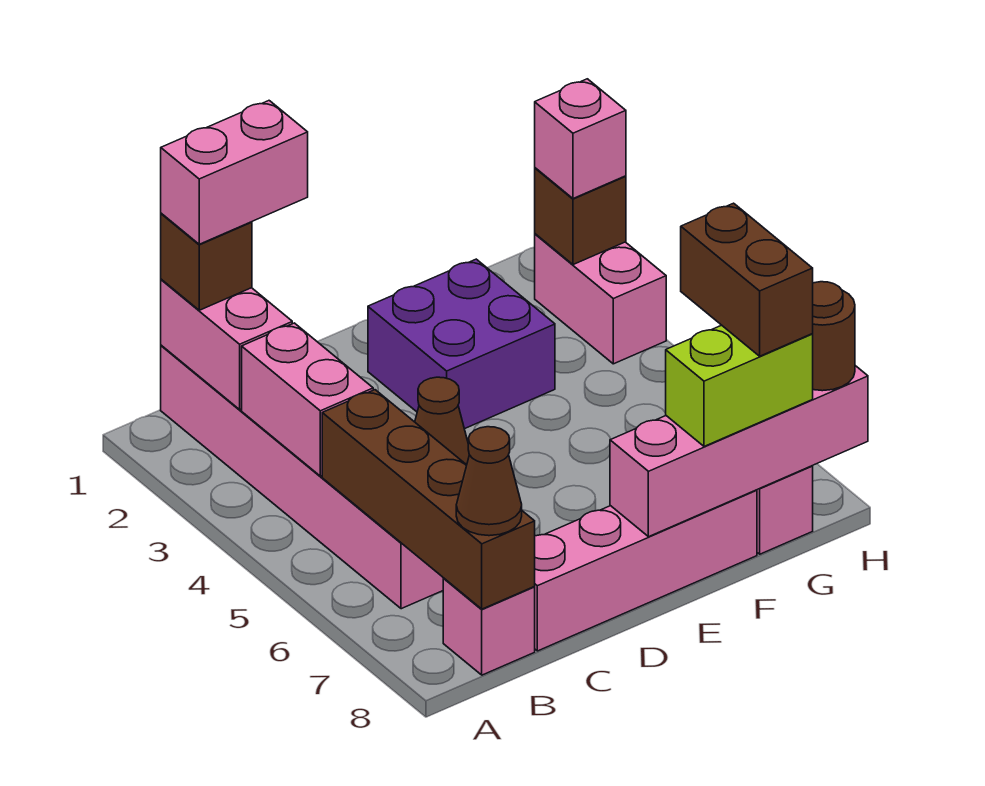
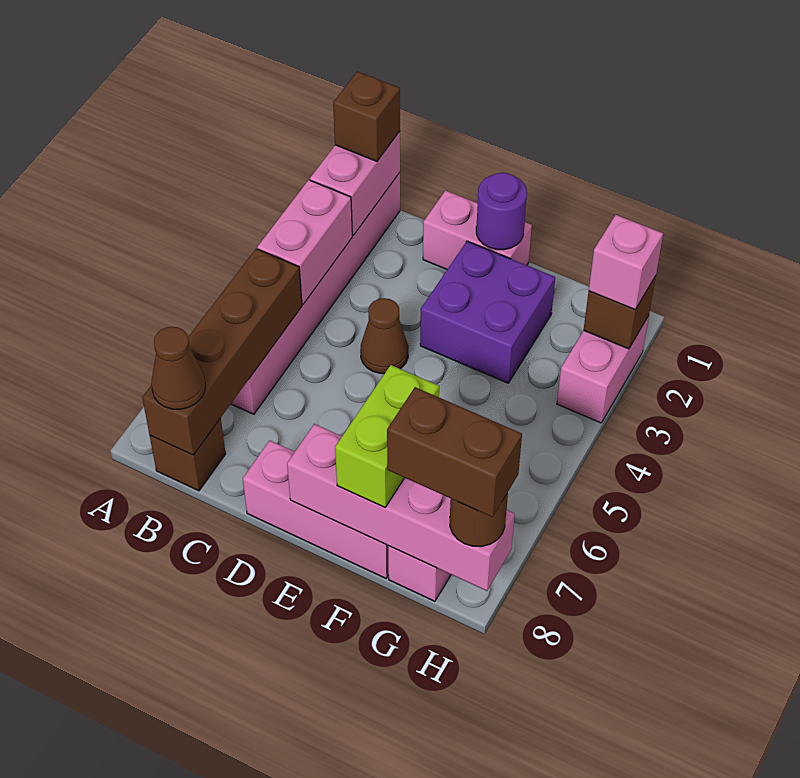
pink brick B1:C1 level 4 -> pink brick D1:E1 level 1
pink brick B8 level 1 -> brown brick B8 level 1
pink brick C8:F8 level 1 -> pink brick D8:F8 level 1
none -> purple round brick E1 level 2
lime brick F8:G8 level 3 -> lime brick F7:F8 level 3
brown brick G7:G8 level 4 -> brown brick G8:H8 level 4

